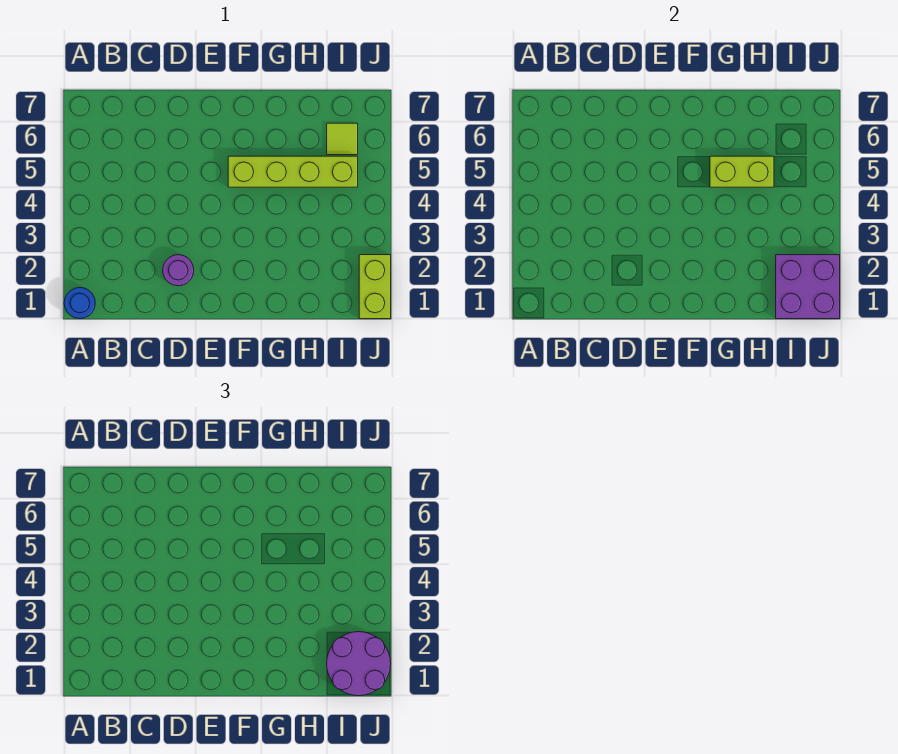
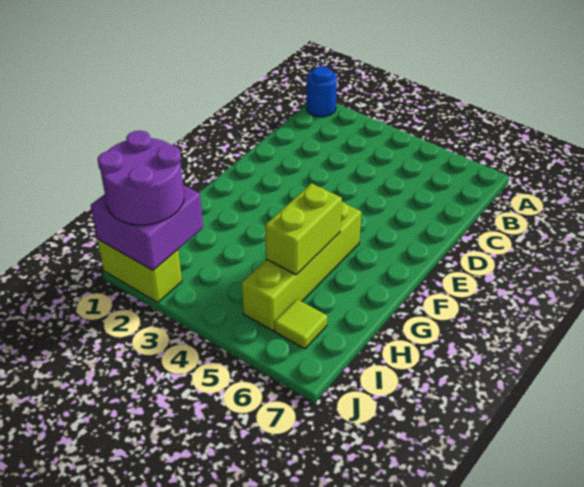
purple round brick D2 level 1 -> none

